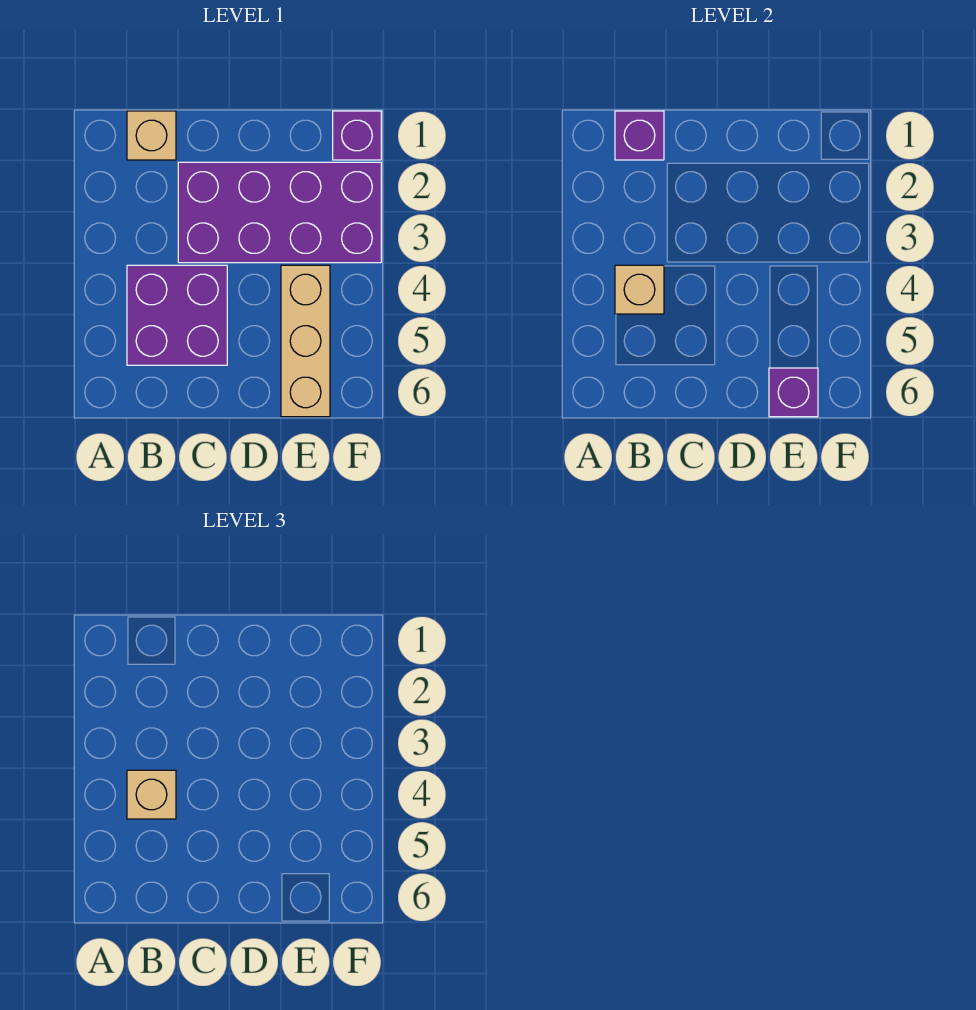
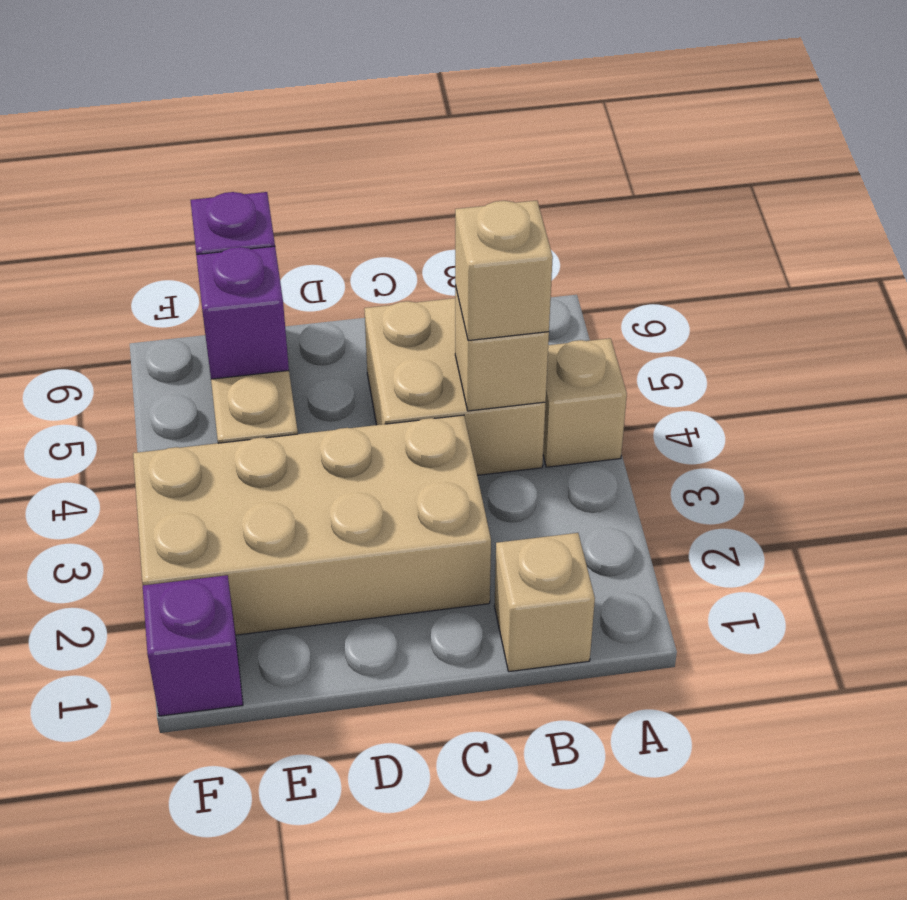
none -> tan brick A4 level 1
purple brick B1 level 2 -> purple brick E5 level 2
purple brick B4:C5 level 1 -> tan brick B4:C5 level 1
purple brick C2:F3 level 1 -> tan brick C2:F3 level 1

